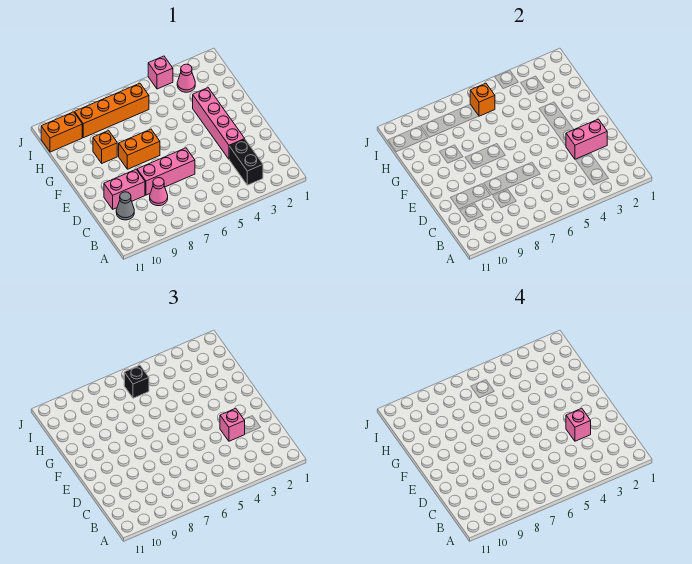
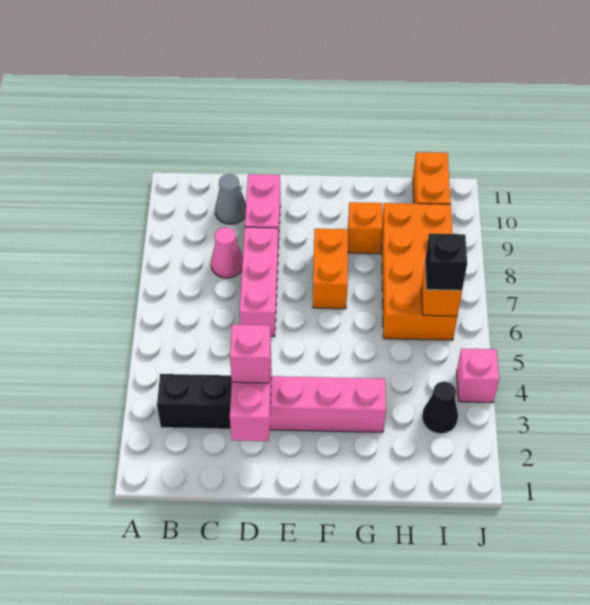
pink brick D3 level 4 -> none
pink cone I3 level 1 -> black cone I3 level 1
orange brick I6:I9 level 1 -> orange brick H6:I9 level 1

